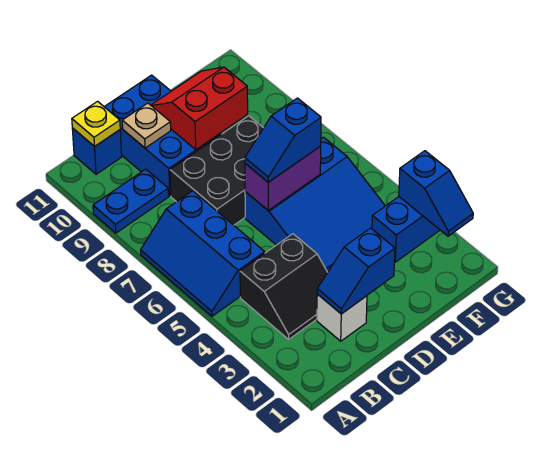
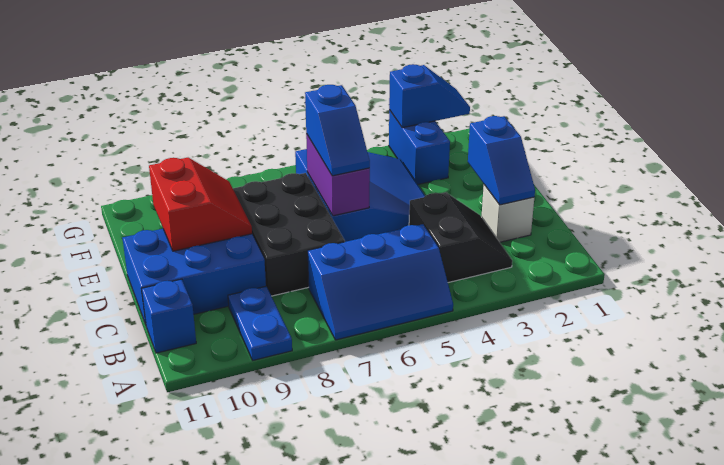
yellow plate B11 level 2 -> none
tan plate C10 level 2 -> none
red slope D9:E10 level 2 top 9 -> red slope D9:E10 level 2 top 10

